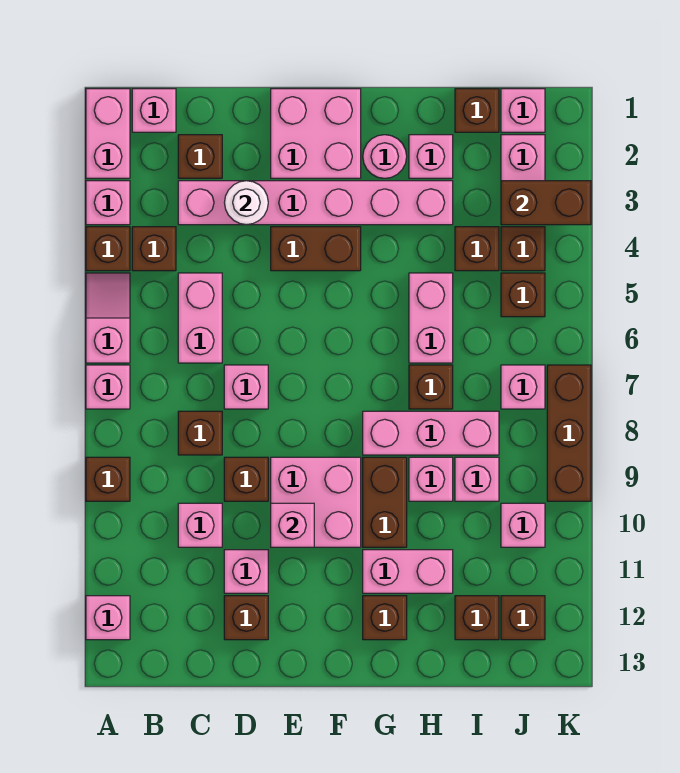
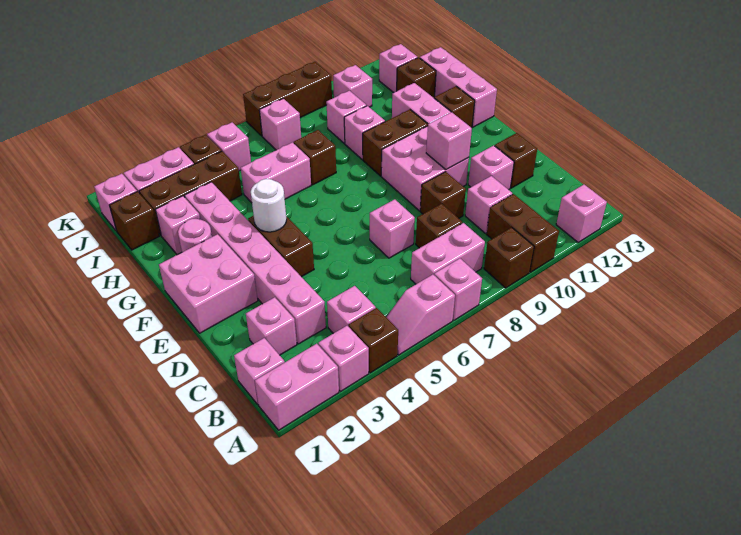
brown brick B4 level 1 -> pink brick B4 level 1
brown brick C2 level 1 -> pink brick C2 level 1
pink brick C5:C6 level 1 -> pink brick B7:B8 level 1
white round brick D3 level 2 -> white round brick F4 level 2
pink brick G8:I8 level 1 -> pink brick G13:I13 level 1
brown brick I4 level 1 -> brown brick I2:I4 level 1
brown brick J3:K3 level 2 -> brown brick A10:B10 level 1
brown brick J5 level 1 -> pink brick J5 level 1
brown brick J12 level 1 -> pink brick J12 level 1

